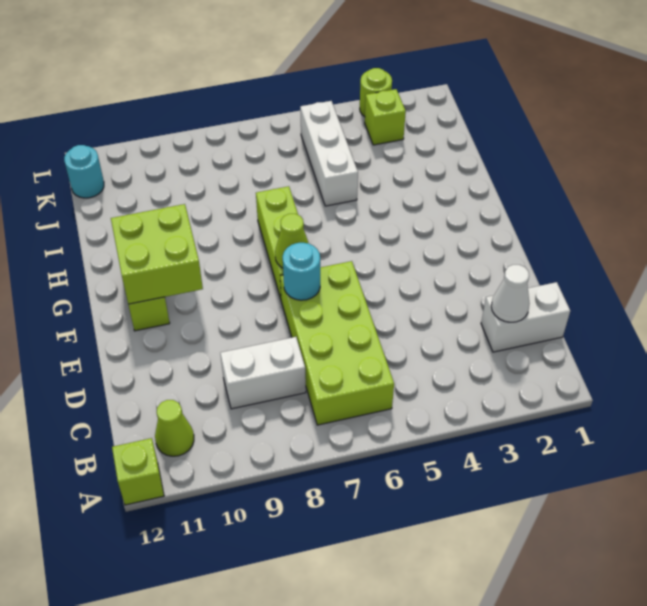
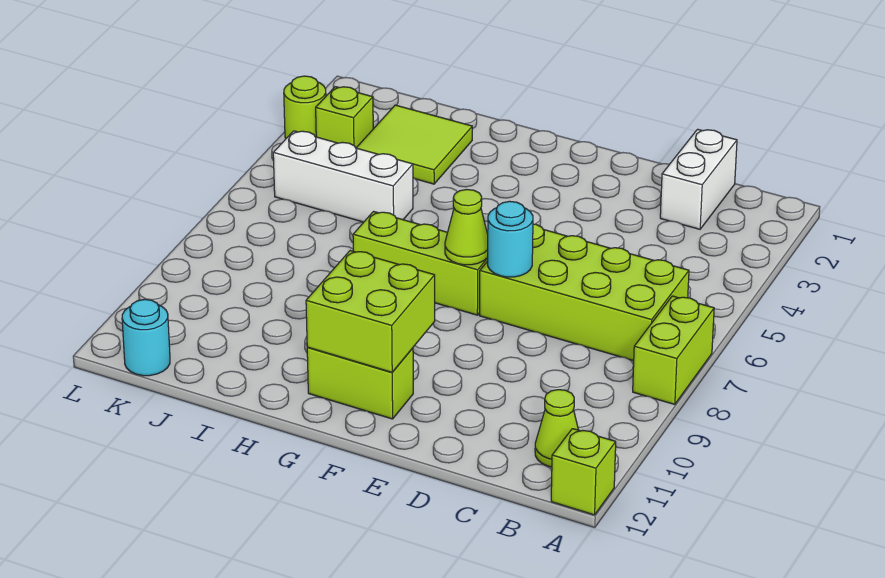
none -> lime brick A7:A8 level 1
white cone C2 level 2 -> none
white brick C8:C9 level 1 -> none
none -> lime tile I2:J3 level 1

